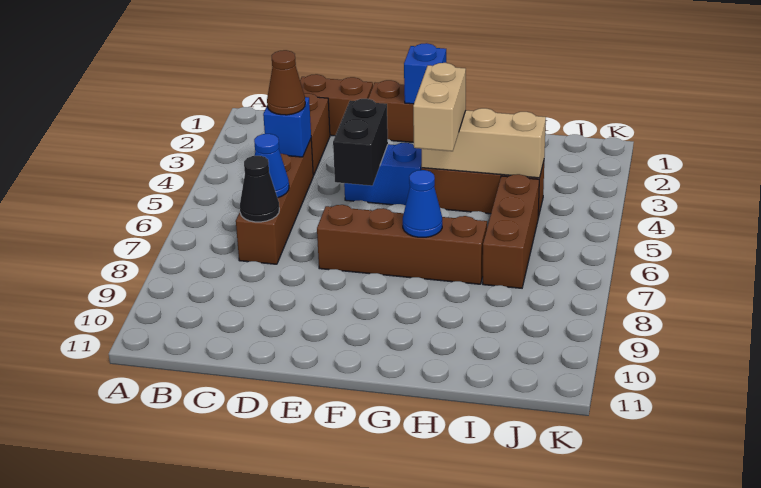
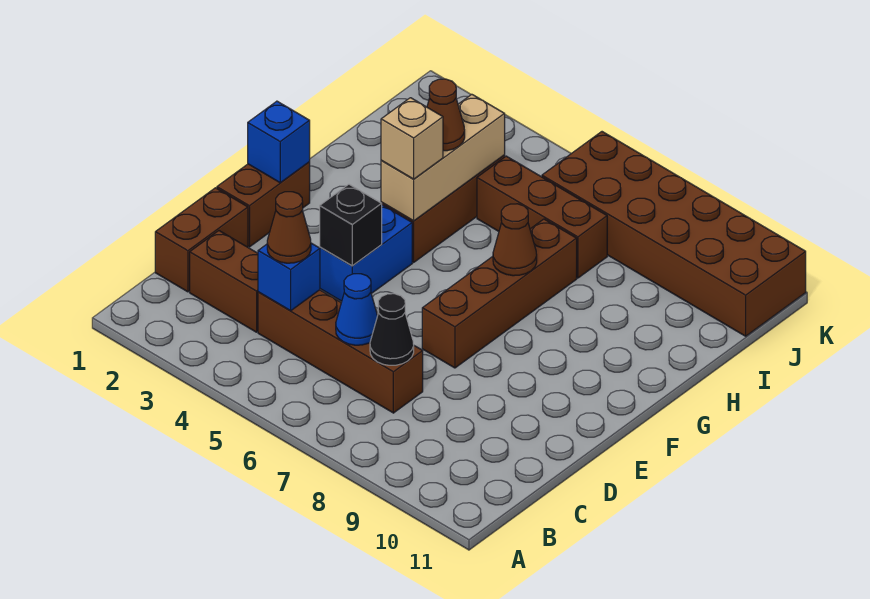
black brick E4:E5 level 2 -> black brick E4 level 2
tan brick G4:G5 level 3 -> tan brick G4 level 3
blue cone G7 level 2 -> brown cone G7 level 2
none -> brown cone H4 level 3
none -> brown brick J6:K11 level 1

